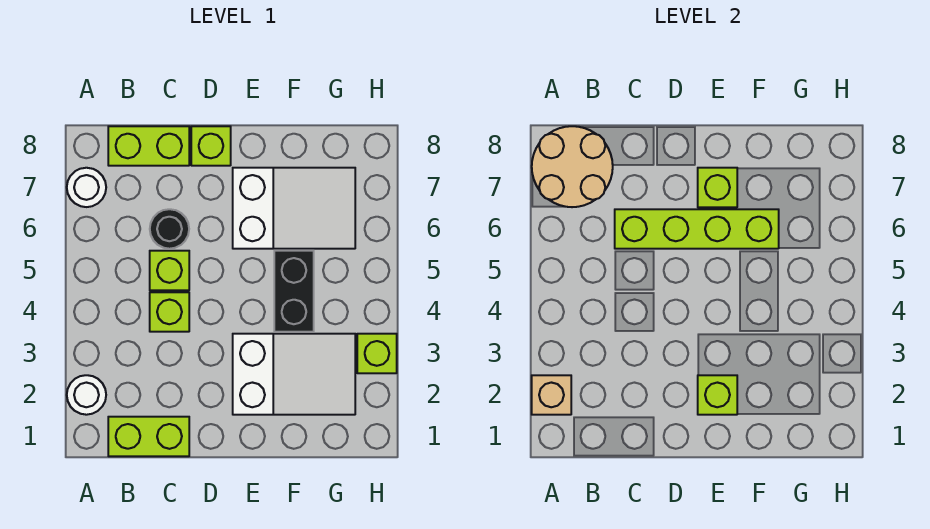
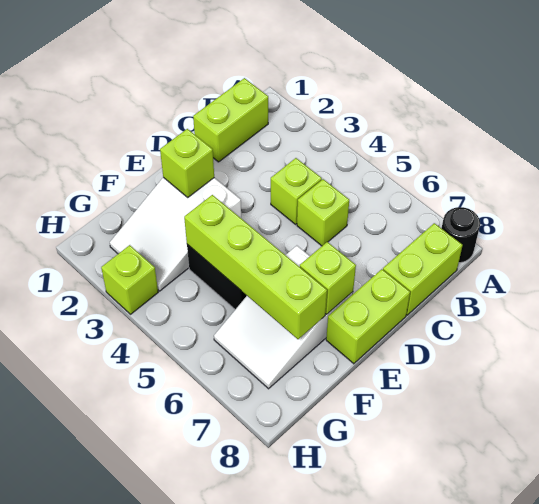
white round brick A2 level 1 -> none
tan brick A2 level 2 -> none
white round brick A7 level 1 -> none
tan round brick A7:B8 level 2 -> none
black round brick C6 level 1 -> black round brick A8 level 1
lime brick C6:F6 level 2 -> lime brick F4:F7 level 2
lime brick D8 level 1 -> lime brick D8:E8 level 1

